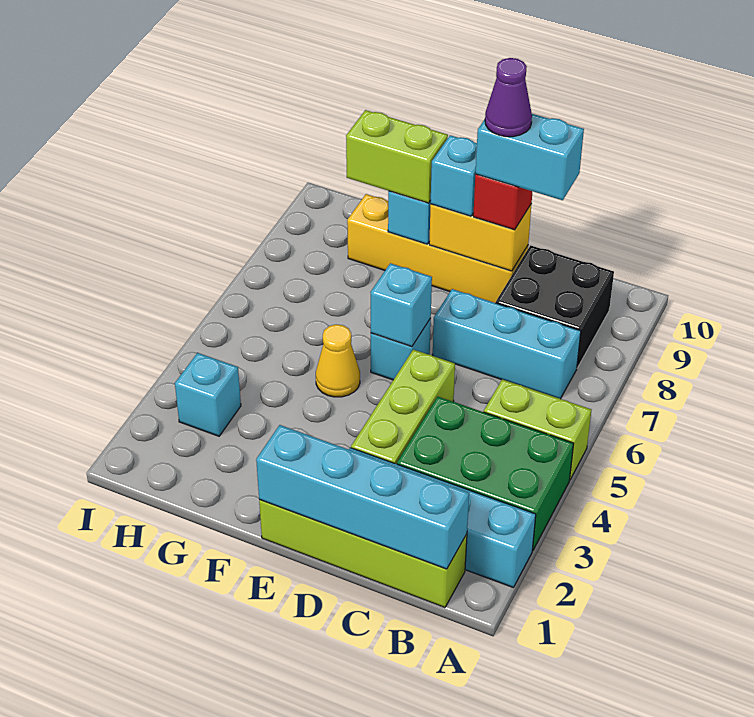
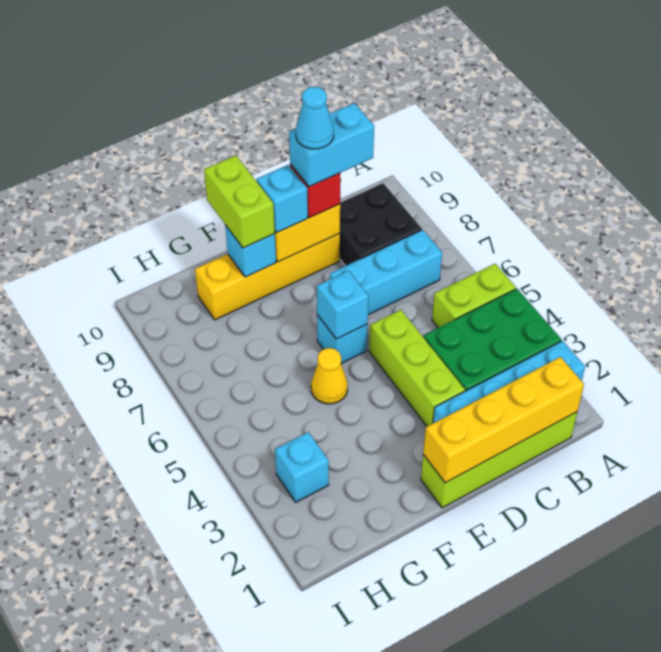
cyan brick B1:E1 level 2 -> yellow brick B1:E1 level 2
purple cone D9 level 5 -> cyan cone D9 level 5
lime brick F9:G9 level 3 -> lime brick F9:F10 level 3

